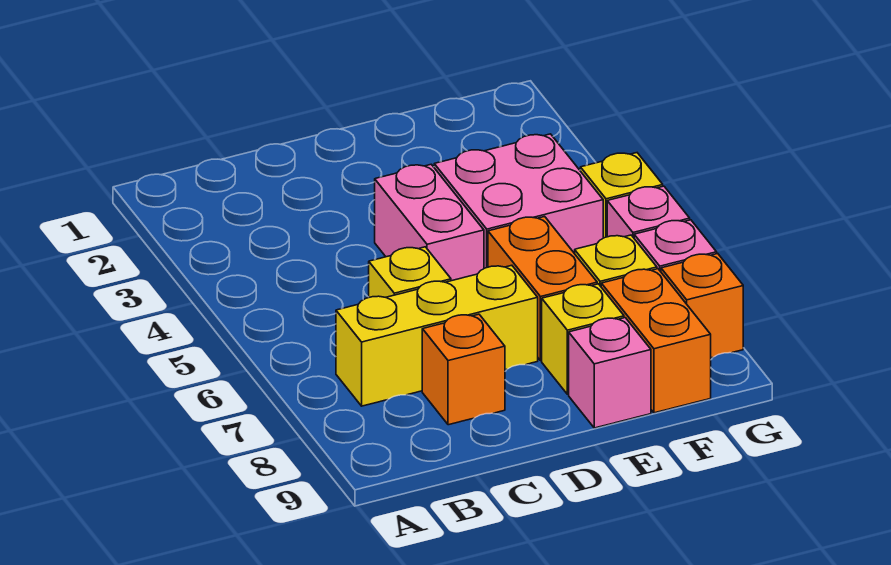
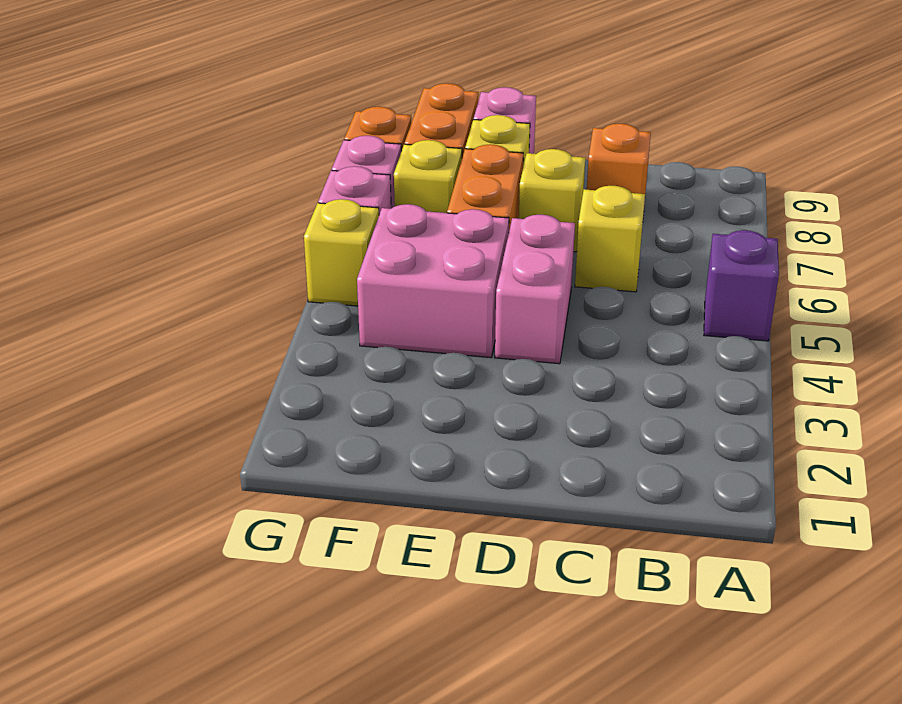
none -> purple brick A5 level 1
yellow brick B7:D7 level 1 -> yellow brick D7 level 1

